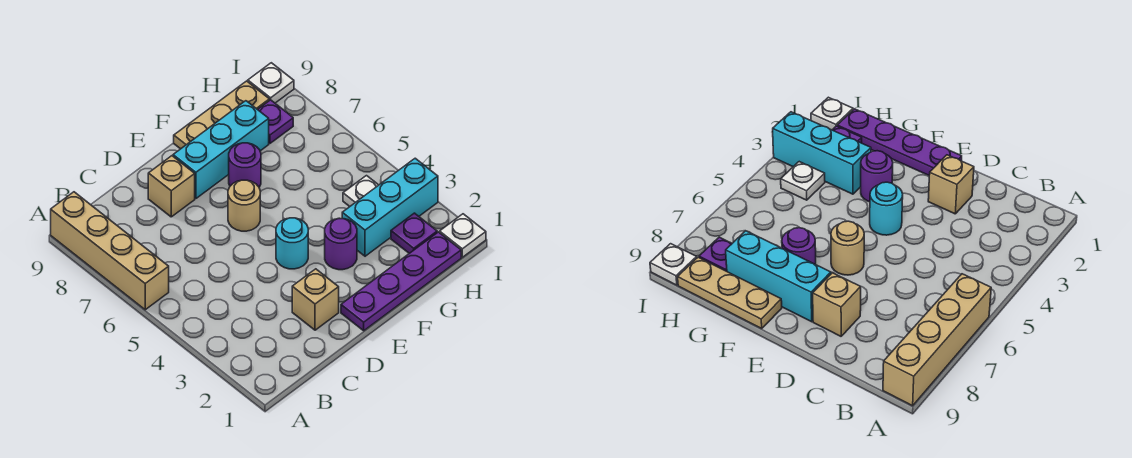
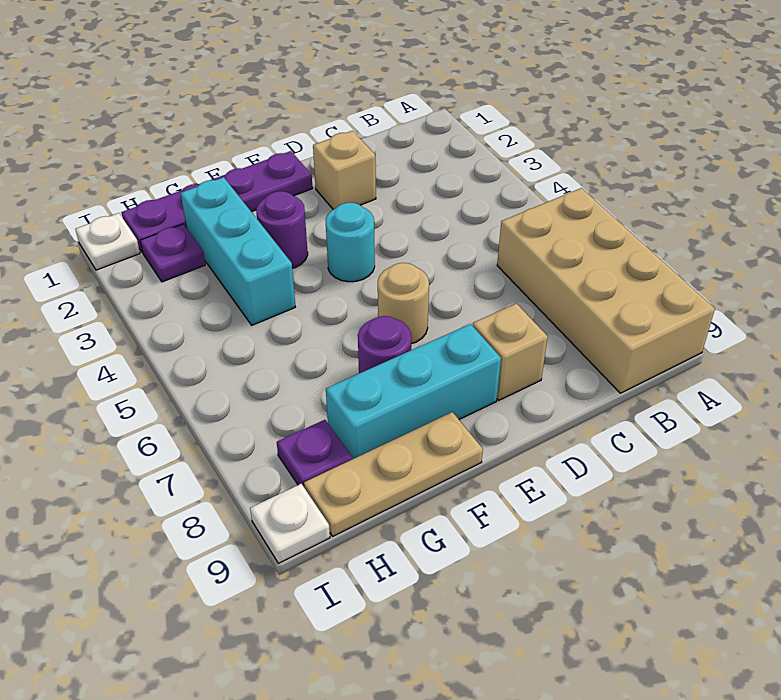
tan brick A6:A9 level 1 -> tan brick A6:B9 level 1
cyan brick G3:I3 level 1 -> cyan brick G2:G4 level 1
white plate H4 level 1 -> none

